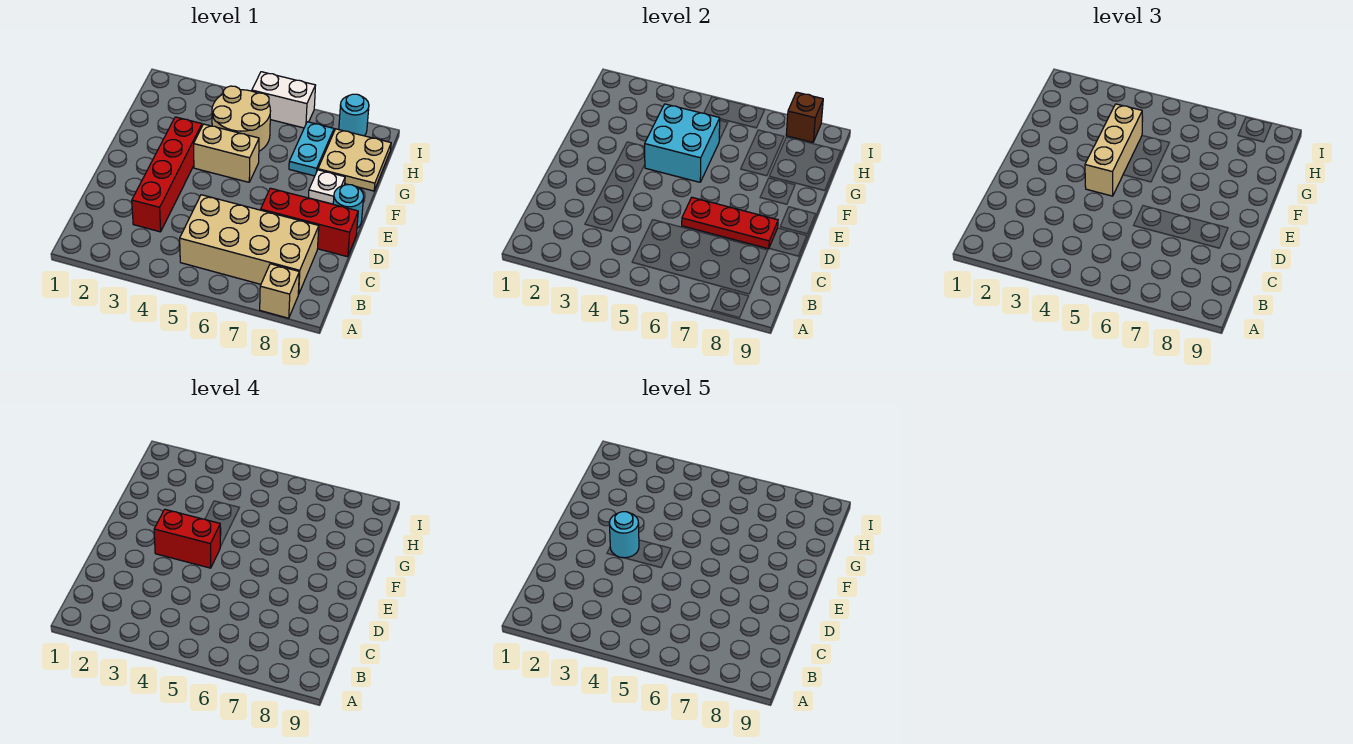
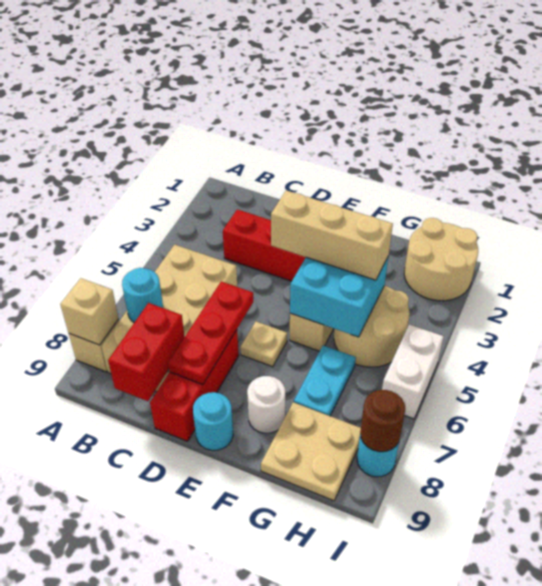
none -> tan brick A8 level 2
red brick E3:E4 level 4 -> red brick C8:C9 level 2
cyan round brick E3 level 5 -> cyan round brick B7 level 2
none -> tan plate E6 level 1
white plate F8 level 1 -> white round brick F8 level 1
cyan plate G7:H7 level 1 -> cyan plate G6:G7 level 1
none -> tan round brick H1:I2 level 1
brown brick I8 level 2 -> brown round brick I8 level 2

